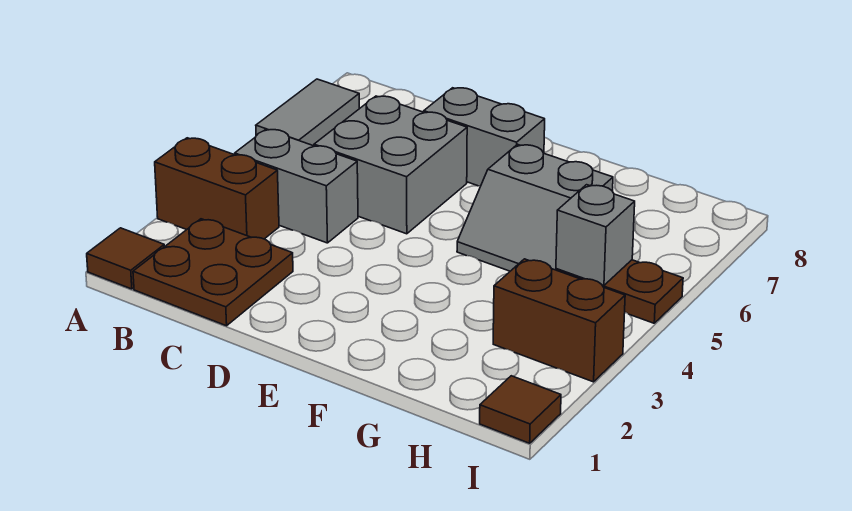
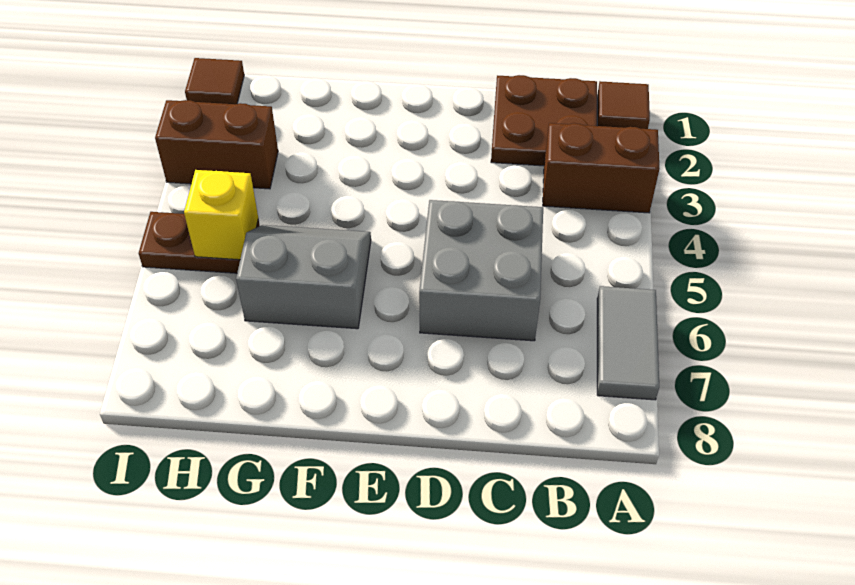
grey brick B4:C4 level 1 -> none
grey brick D7:E7 level 1 -> none
grey brick H5 level 2 -> yellow brick H5 level 2

